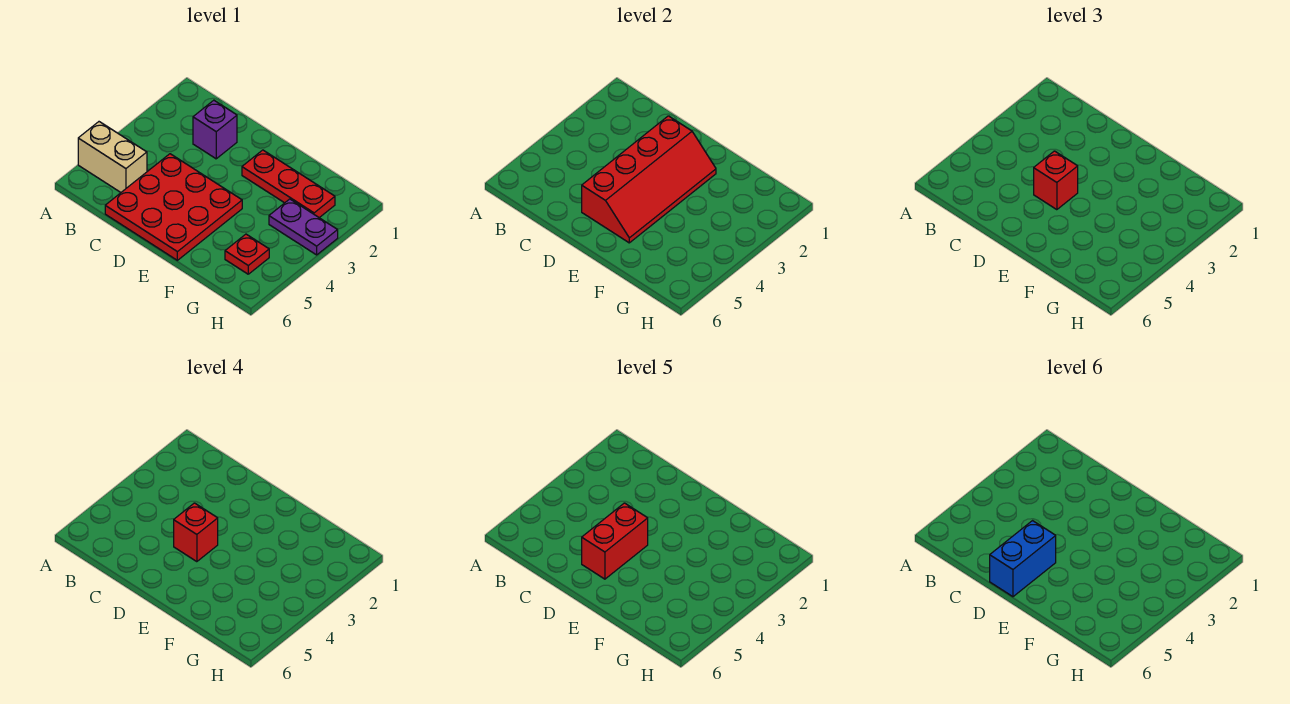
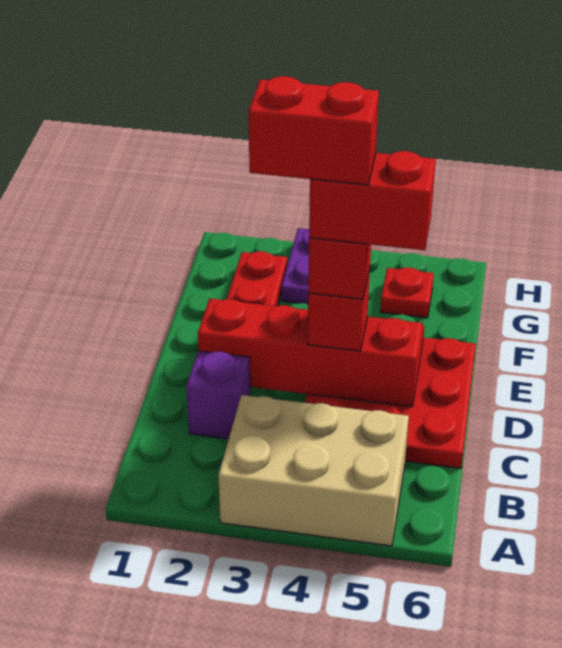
tan brick A5:B5 level 1 -> tan brick A3:B5 level 1
none -> red brick D3:D4 level 6
blue brick D5:D6 level 6 -> none

